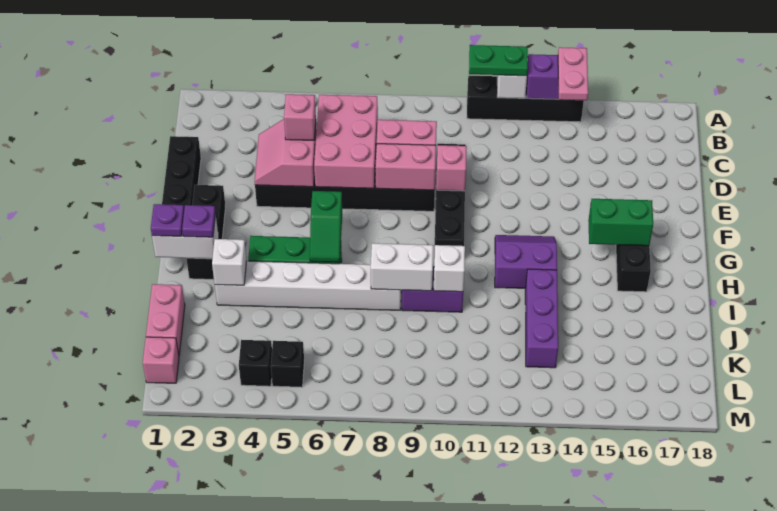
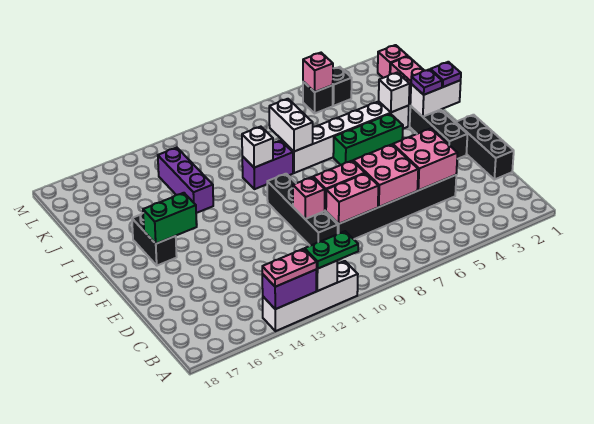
black brick A11:A14 level 1 -> white brick A11:A14 level 1
pink plate A14:B14 level 3 -> pink plate A13:A14 level 3
pink brick C6:E7 level 2 -> pink brick D6:E7 level 2
pink slope D4:E5 level 2 top 5 -> pink brick D4:E5 level 2
pink brick D5 level 3 -> pink brick L5 level 2
green slope G6:H6 level 2 top G -> none
purple slope G12:H13 level 1 top H -> none
white brick I8:I9 level 2 -> white brick I8:J8 level 2

